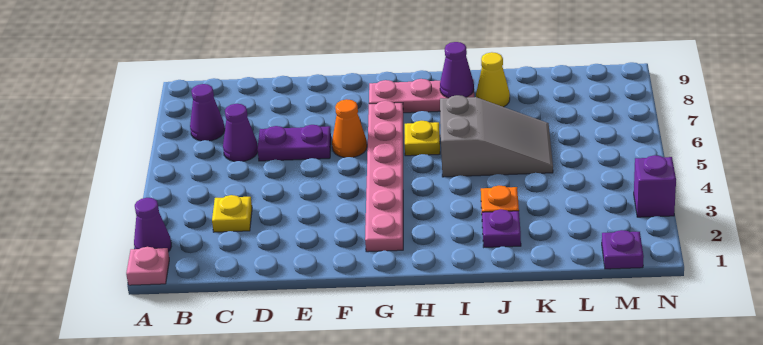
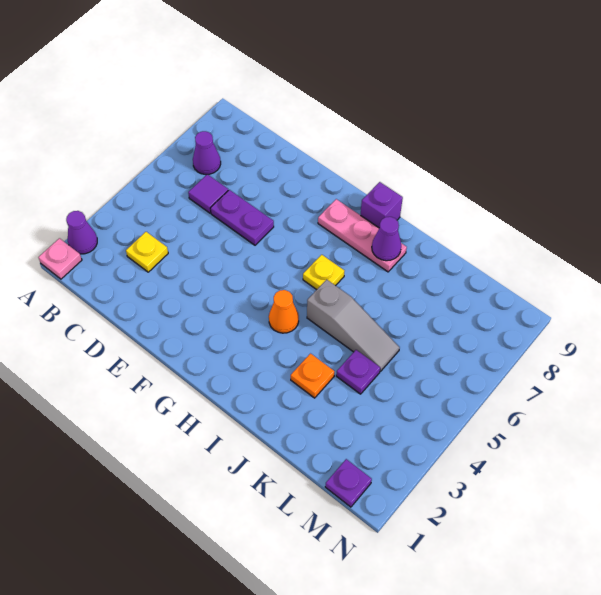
purple cone C6 level 1 -> purple tile C6 level 1
orange cone F6 level 1 -> orange cone H4 level 1
pink plate G2:G7 level 1 -> none
grey slope I5:K6 level 1 top I -> grey slope I5:K5 level 1 top I
purple plate J2 level 1 -> purple plate K4 level 1
yellow cone J8 level 1 -> none
purple brick N3 level 1 -> purple brick H9 level 1

